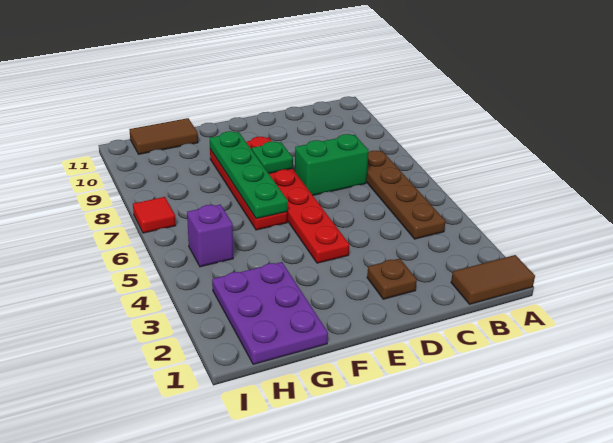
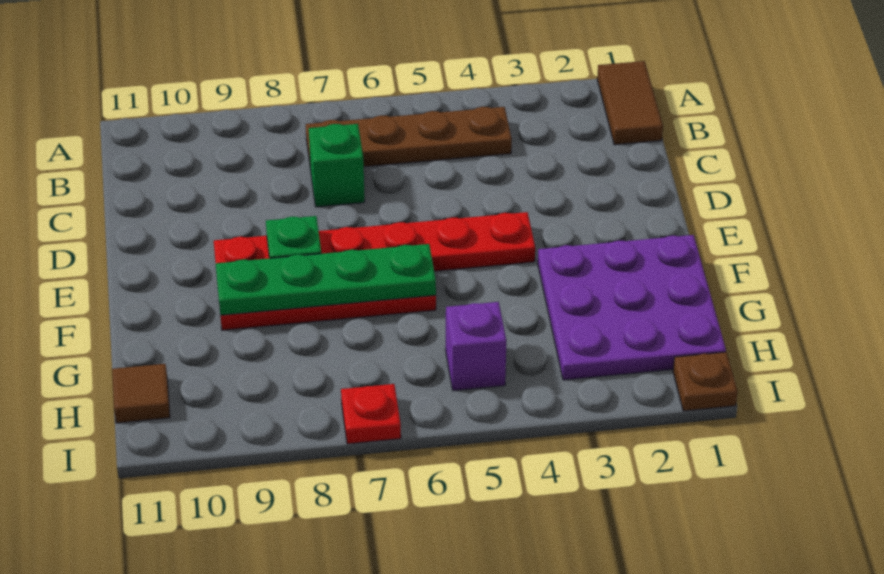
green brick C7:D7 level 1 -> green brick C7 level 1
brown plate D2 level 1 -> brown plate I1 level 1
purple plate G1:H3 level 1 -> purple plate F1:H3 level 1
brown tile G11:H11 level 1 -> brown tile H11 level 1
red tile I7 level 1 -> red plate I7 level 1

